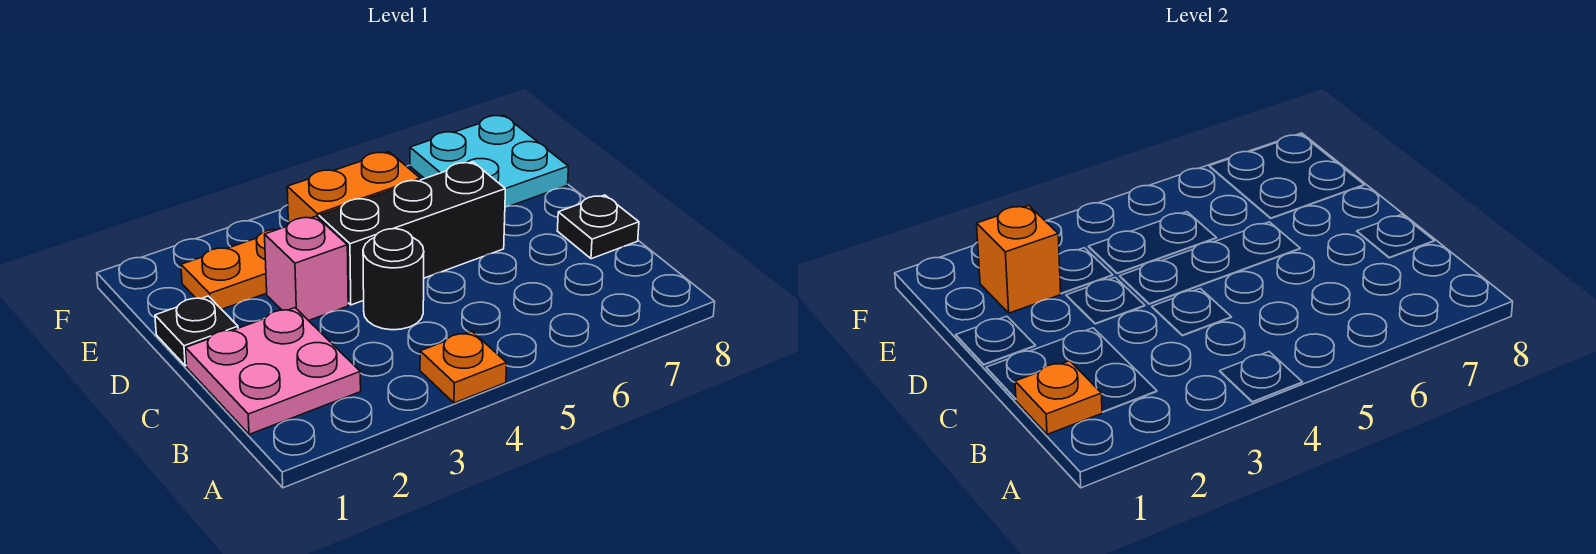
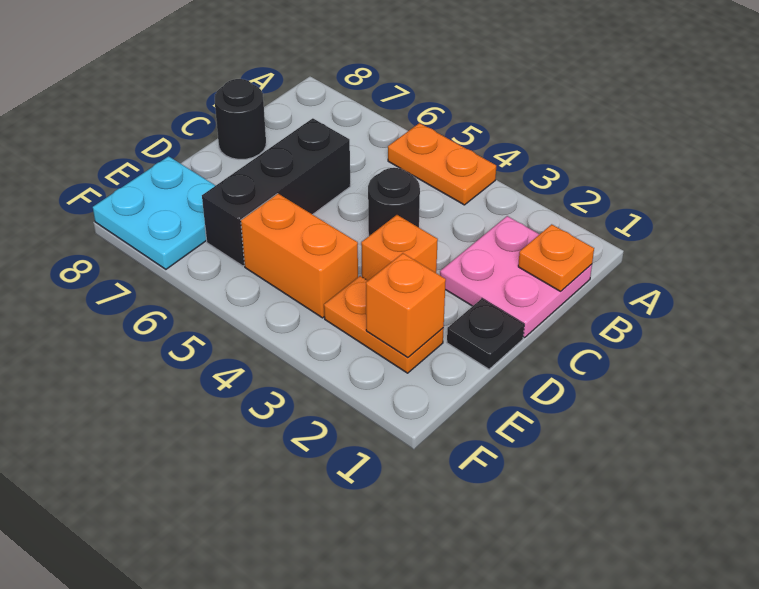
orange plate A4 level 1 -> orange plate A4:A5 level 1
black plate C8 level 1 -> black round brick C8 level 1
pink brick D3 level 1 -> orange brick D3 level 1
black brick D4:D6 level 1 -> black brick C6:E6 level 1

